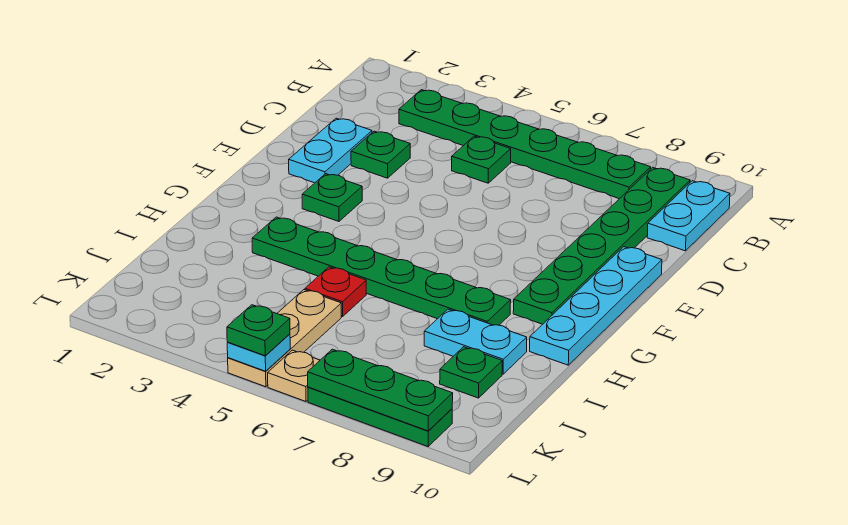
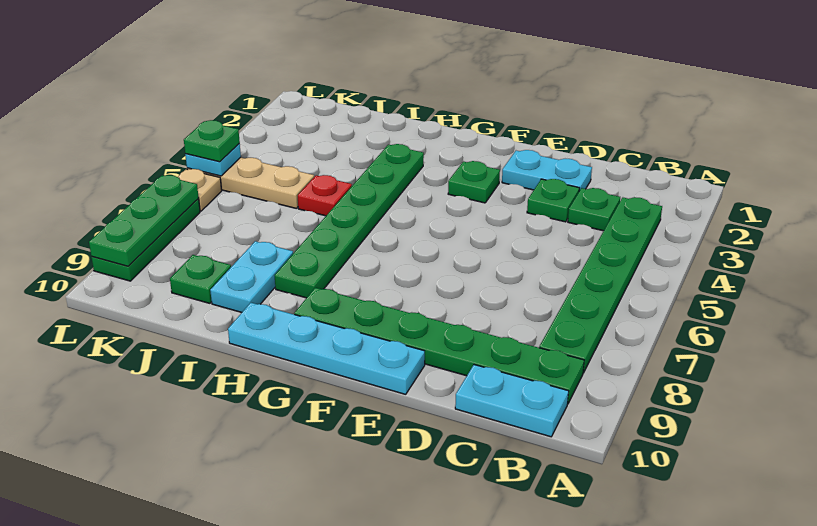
green plate C5 level 1 -> green plate C3 level 1

